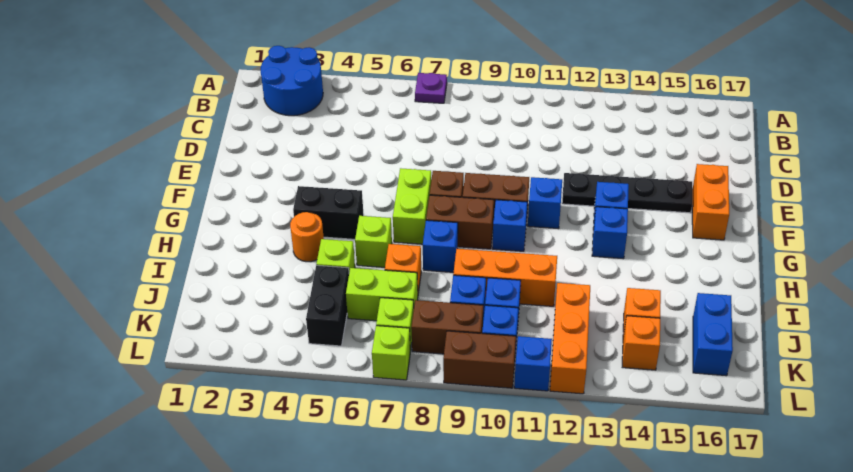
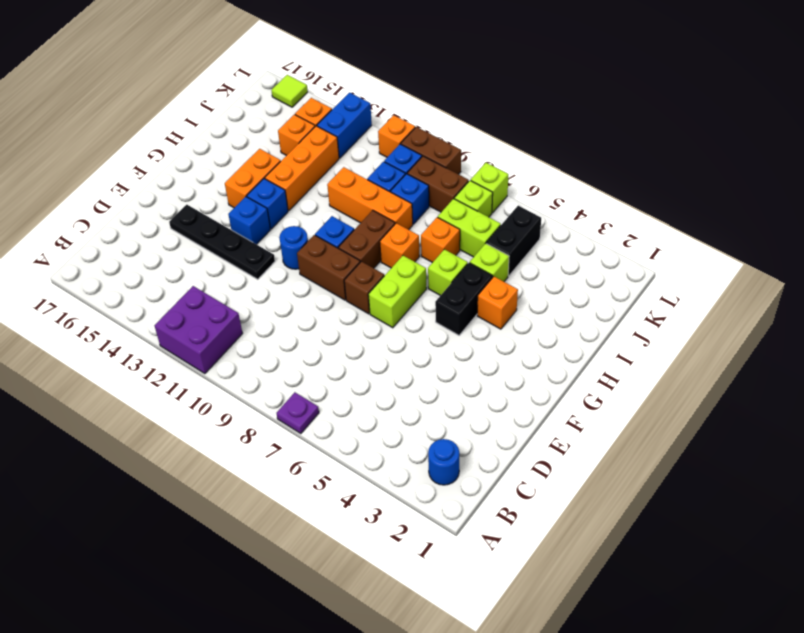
blue round brick A2:B3 level 1 -> blue round brick B2 level 1
none -> purple brick A11:B12 level 1
orange brick E16:F16 level 1 -> orange brick G14:H14 level 1
blue brick F11 level 1 -> blue round brick F11 level 1
black brick G4:G5 level 1 -> black brick G5:H5 level 1
brown brick G8:G9 level 1 -> brown brick G9:H9 level 1
orange round brick H4 level 1 -> orange brick H4 level 1
blue brick H8 level 1 -> orange brick H8 level 1
orange brick J12:L12 level 1 -> orange brick H13:J13 level 1
blue brick J16:K16 level 1 -> blue brick K13:L13 level 1
blue brick L11 level 1 -> orange brick L11 level 1
none -> lime tile L16 level 1

